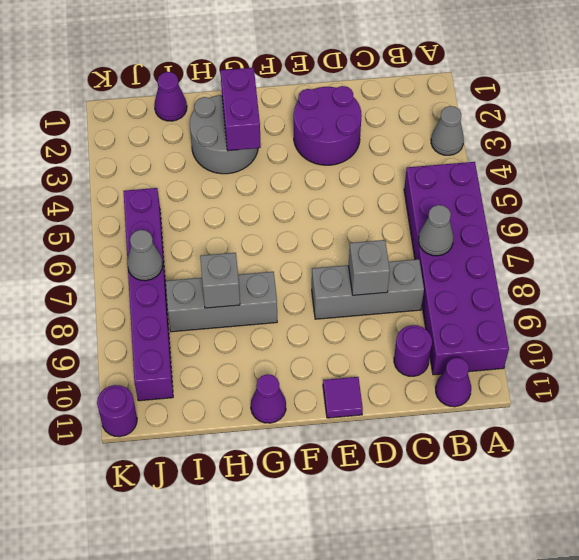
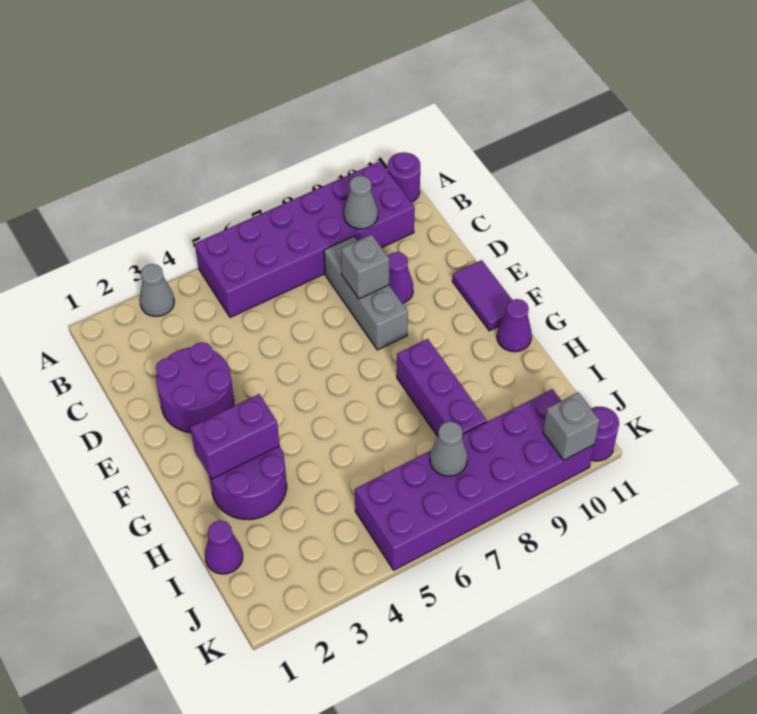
grey cone B7 level 2 -> grey cone B9 level 2
purple cone B11 level 1 -> purple cone D9 level 1
purple round brick C10 level 1 -> purple round brick A11 level 1
purple tile E11 level 1 -> purple tile E11:F11 level 1
grey round brick G2:H3 level 1 -> purple round brick G2:H3 level 1
grey brick G8:I8 level 1 -> purple brick G8:I8 level 1
grey brick H8 level 2 -> grey brick K10 level 2
purple brick J5:J10 level 1 -> purple brick J5:K10 level 1

